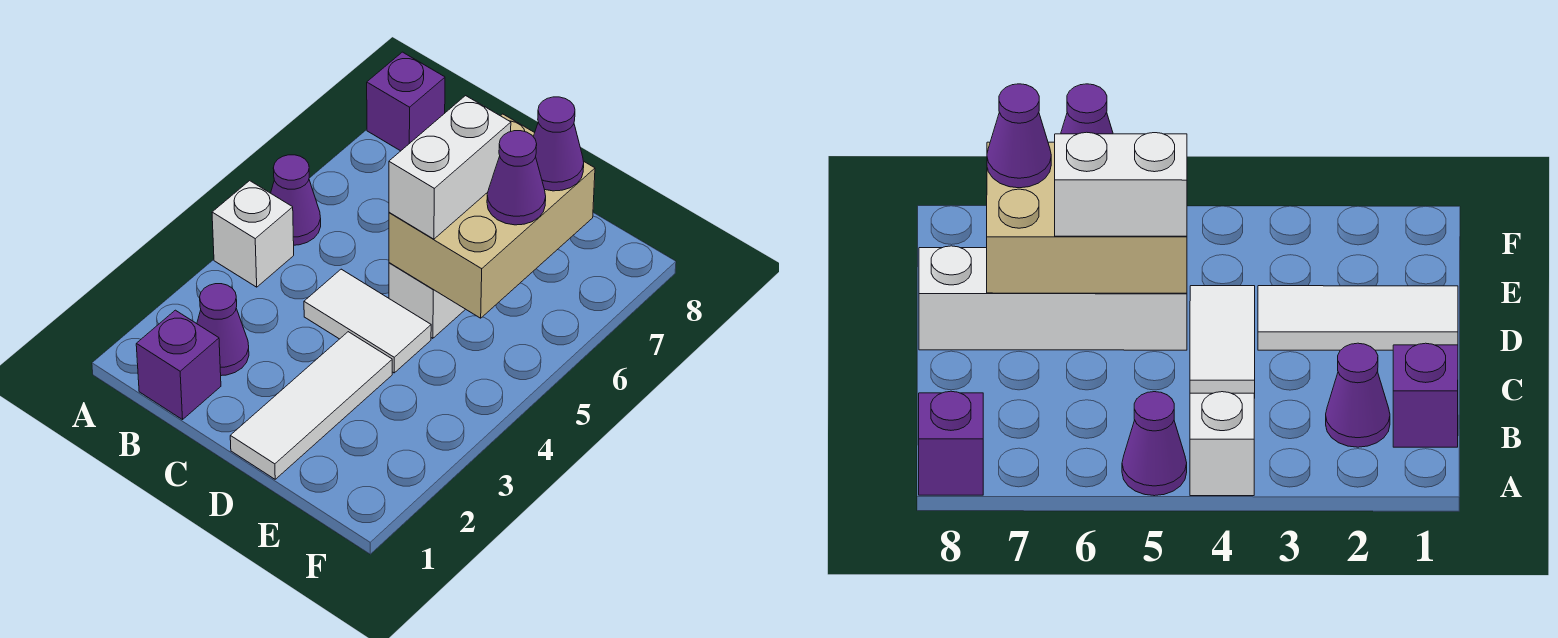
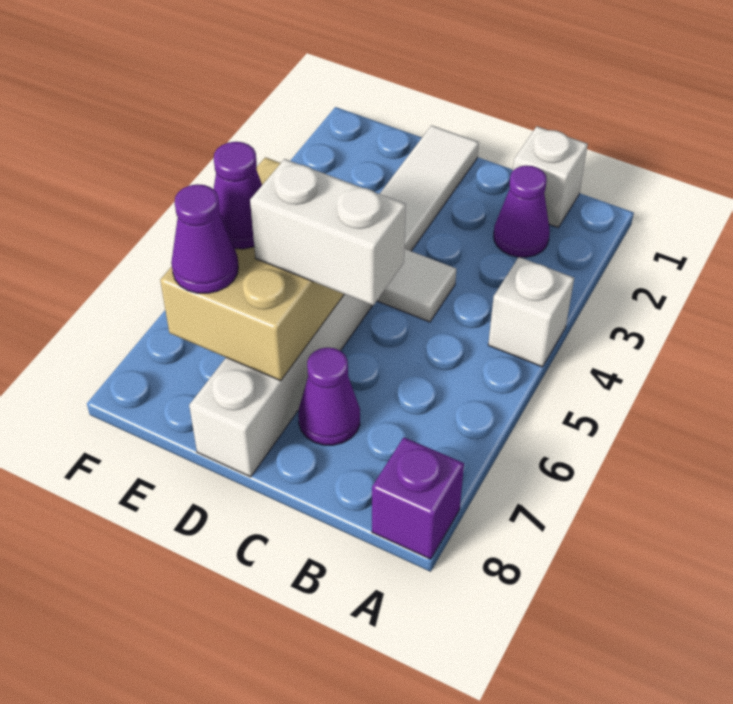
purple cone A5 level 1 -> purple cone C7 level 1
purple brick B1 level 1 -> white brick B1 level 1
white brick D5:D6 level 3 -> white brick C6:D6 level 3

